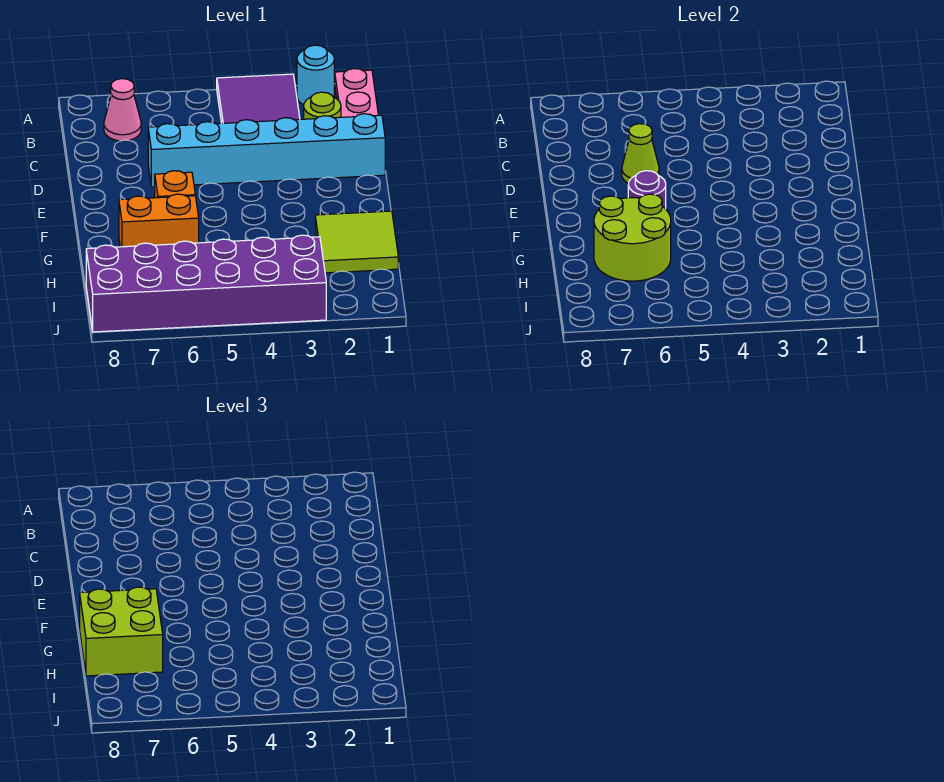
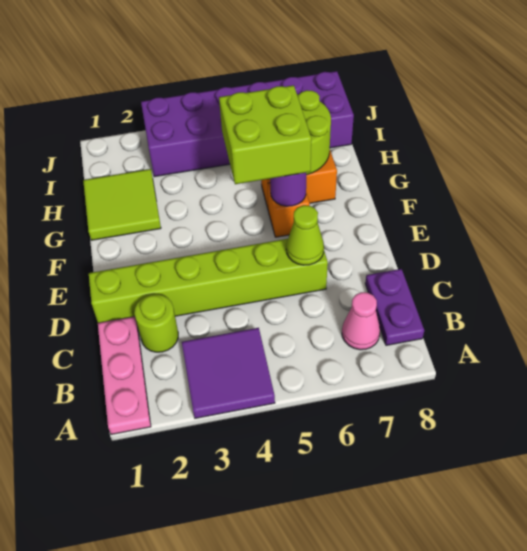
cyan round brick A2 level 1 -> none
none -> purple plate B8:C8 level 1
cyan brick D1:D6 level 1 -> lime brick D1:D6 level 1
lime brick G7:H8 level 3 -> lime brick F5:G6 level 3

